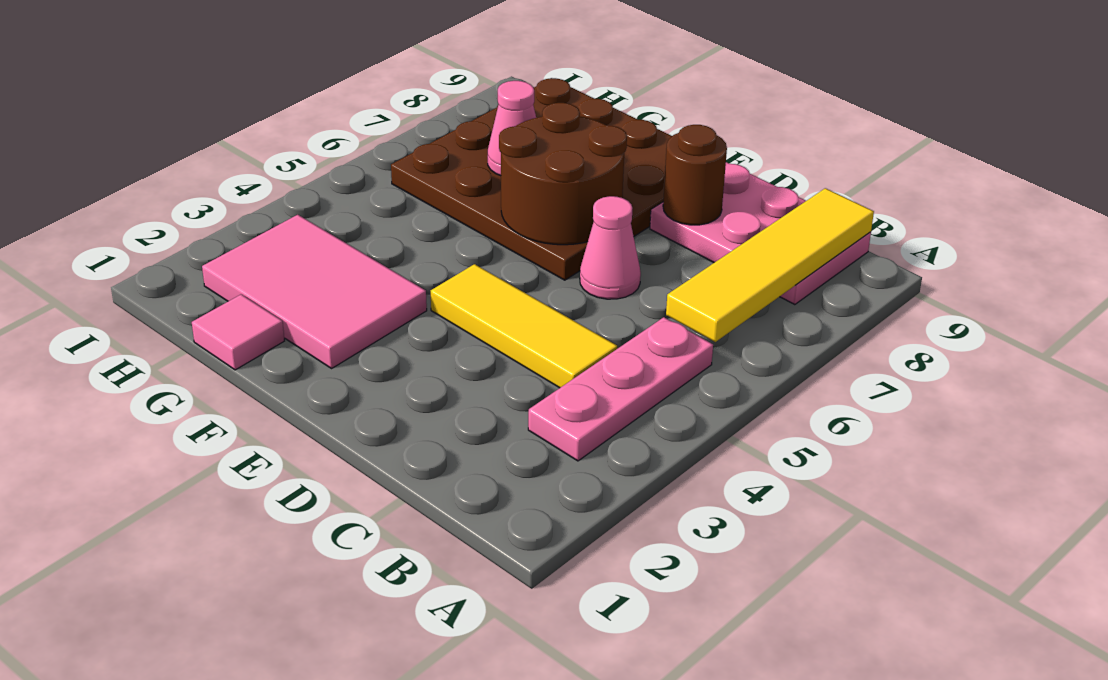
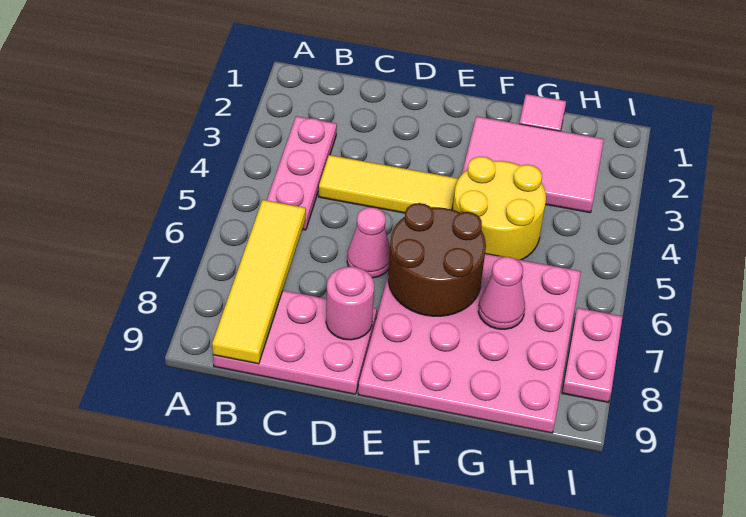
brown round brick D8 level 2 -> pink round brick D8 level 2
brown plate E6:H9 level 1 -> pink plate E6:H9 level 1
none -> yellow round brick F4:G5 level 1
none -> pink plate I7:I8 level 1

